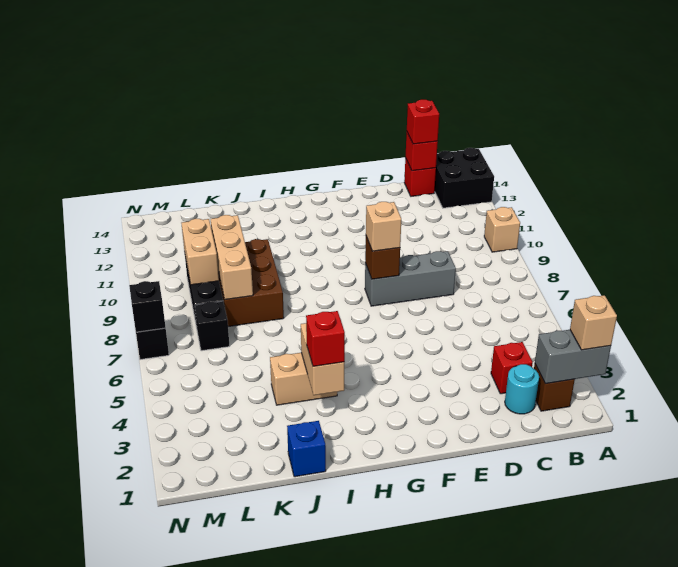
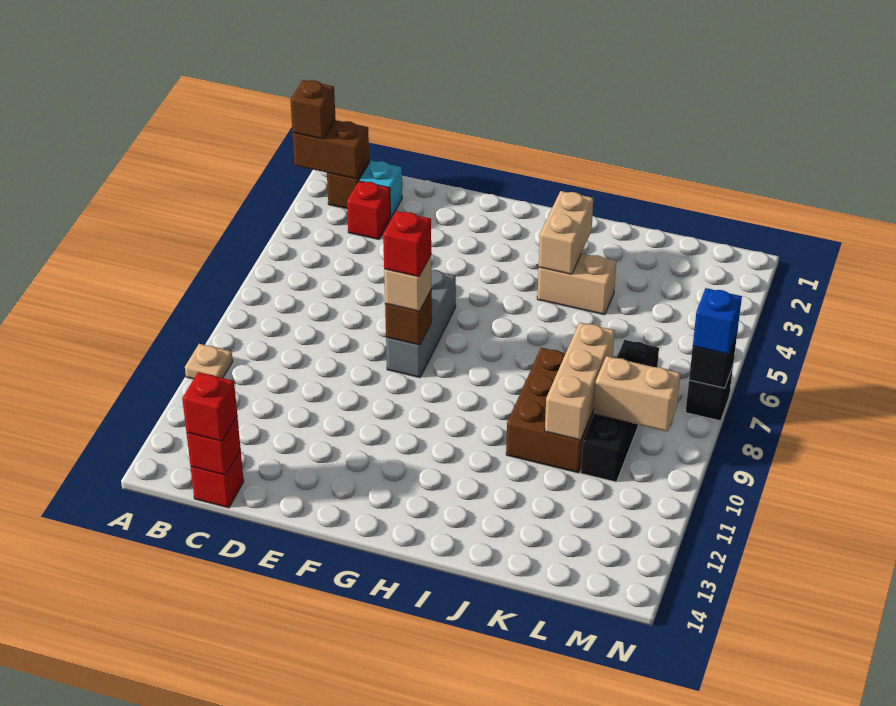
grey brick A2:B2 level 2 -> brown brick A2:B2 level 2
tan brick A2 level 3 -> brown brick A2 level 3
tan brick A10 level 1 -> tan plate A10 level 1
black brick A13:B14 level 1 -> none
cyan round brick C2 level 1 -> cyan brick C2 level 1
grey brick D8:F8 level 1 -> grey brick F6:F8 level 1
red brick I3 level 3 -> red brick F8 level 4
blue brick J1 level 1 -> blue brick N7 level 3
tan brick L9:L10 level 2 -> tan brick L9:M9 level 2

